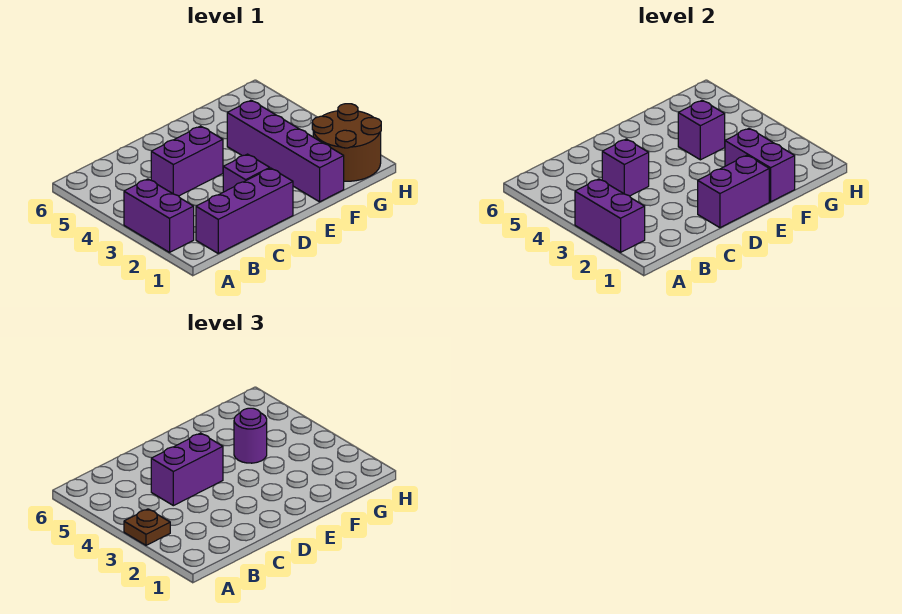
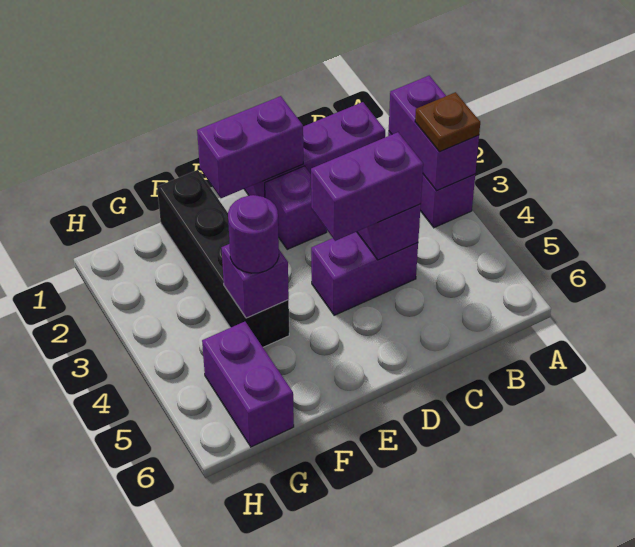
purple brick F1:F4 level 1 -> black brick F1:F4 level 1
purple brick F1:F2 level 2 -> purple brick G5:G6 level 1
brown round brick G1:H2 level 1 -> none

